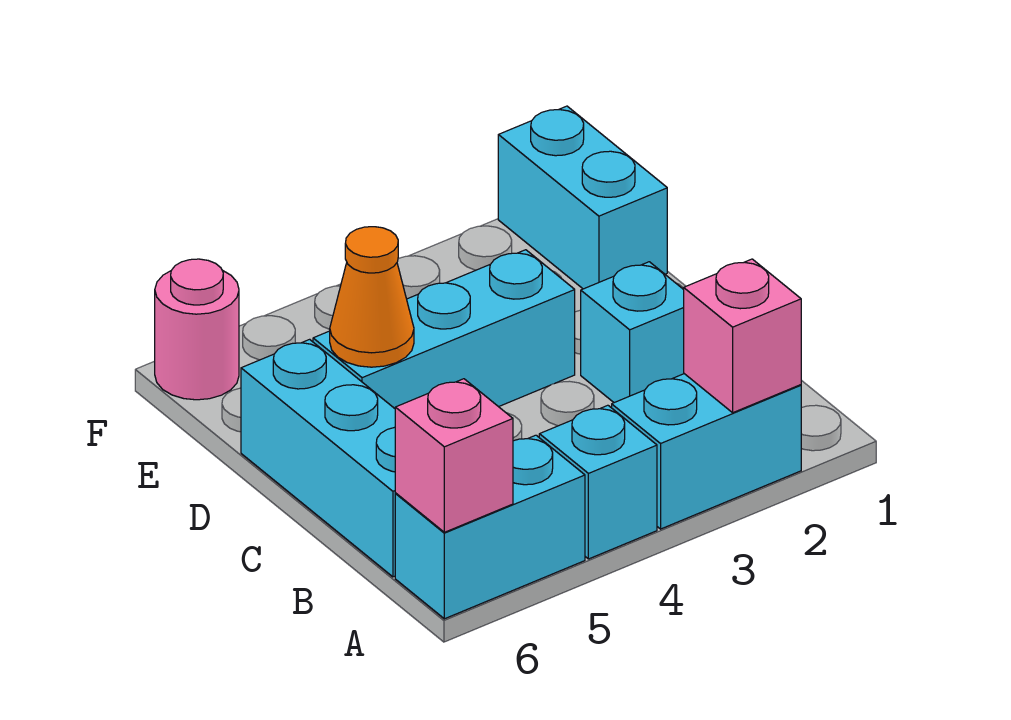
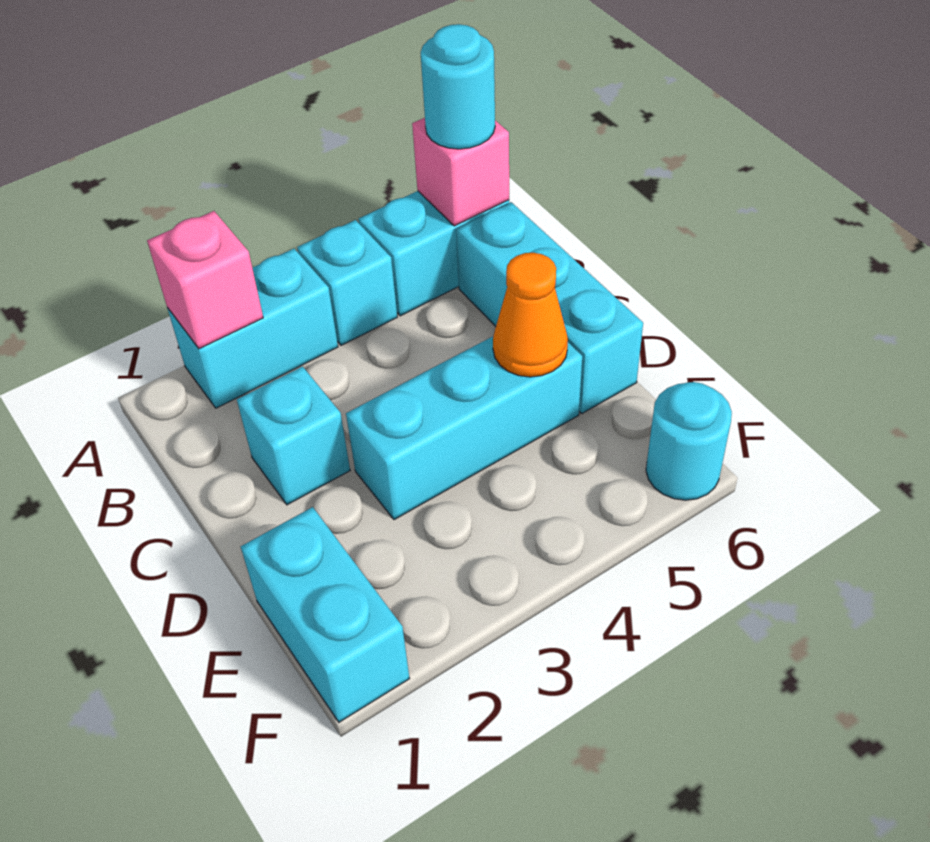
none -> cyan round brick A6 level 3
pink round brick F6 level 1 -> cyan round brick F6 level 1

